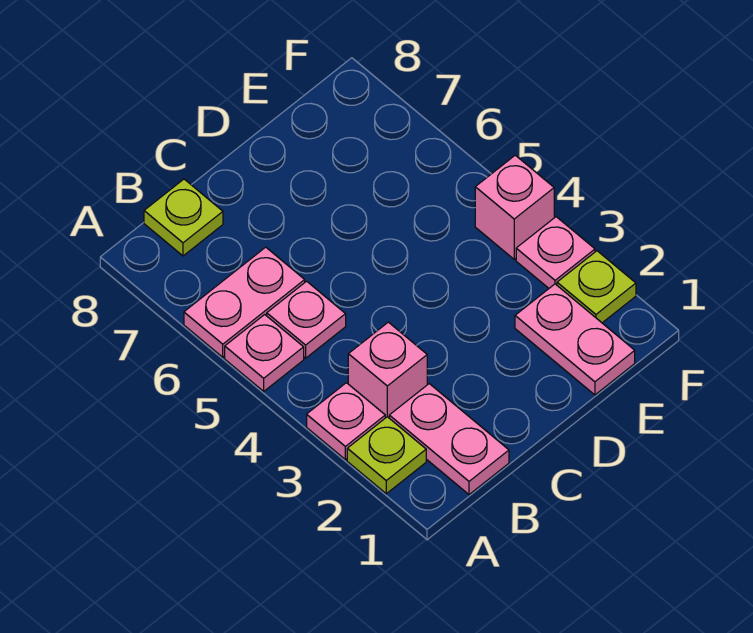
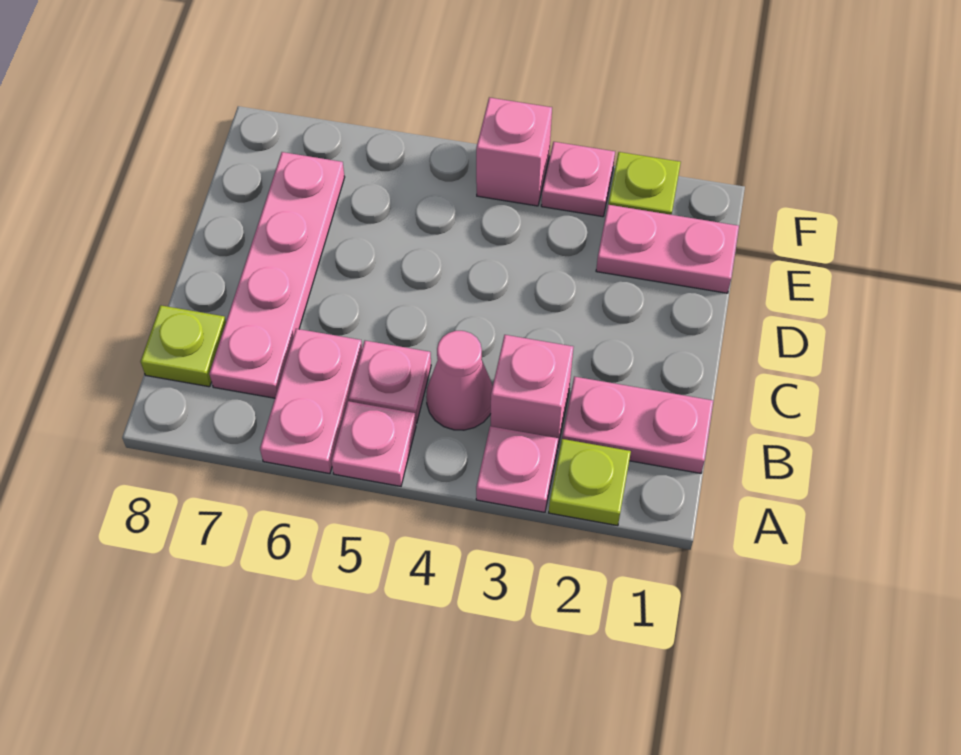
none -> pink cone B4 level 1
none -> pink plate B7:E7 level 1

